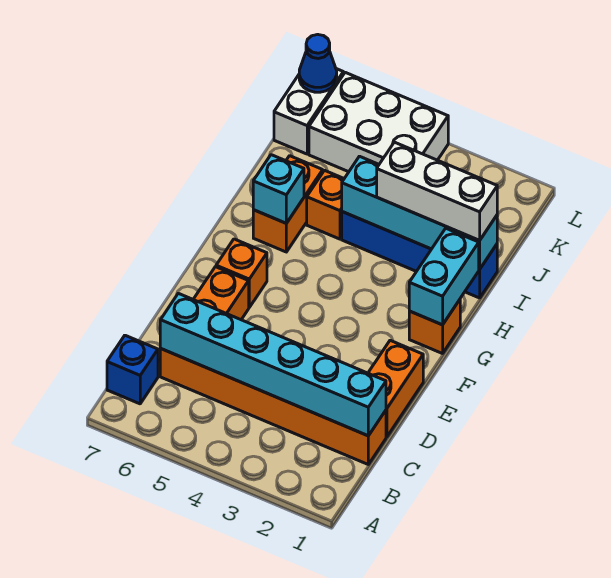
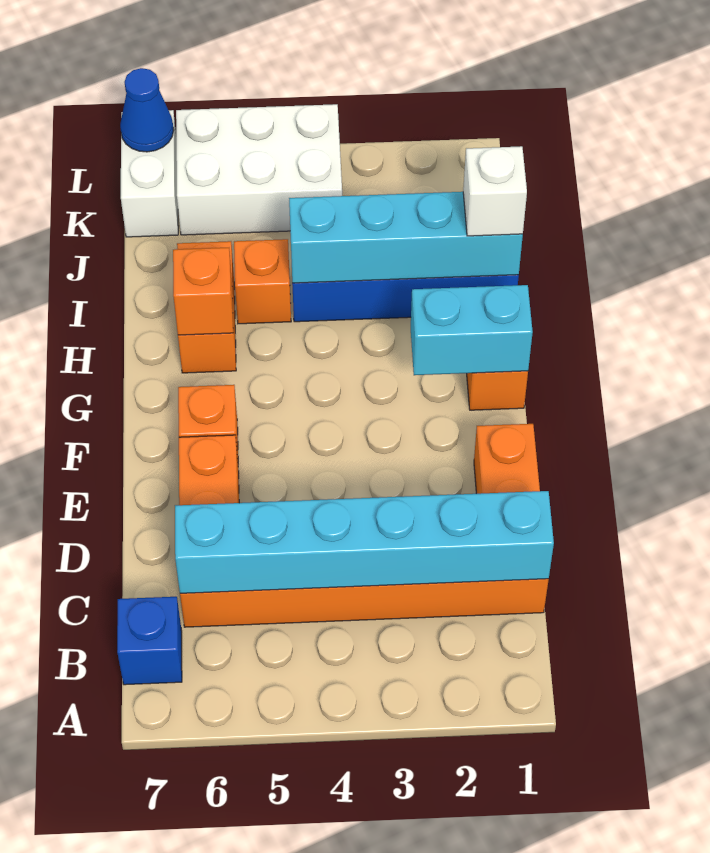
cyan brick G1:H1 level 2 -> cyan brick G1:G2 level 2
cyan brick H6 level 2 -> orange brick H6 level 2
white brick I1:I3 level 3 -> white brick I1 level 3

